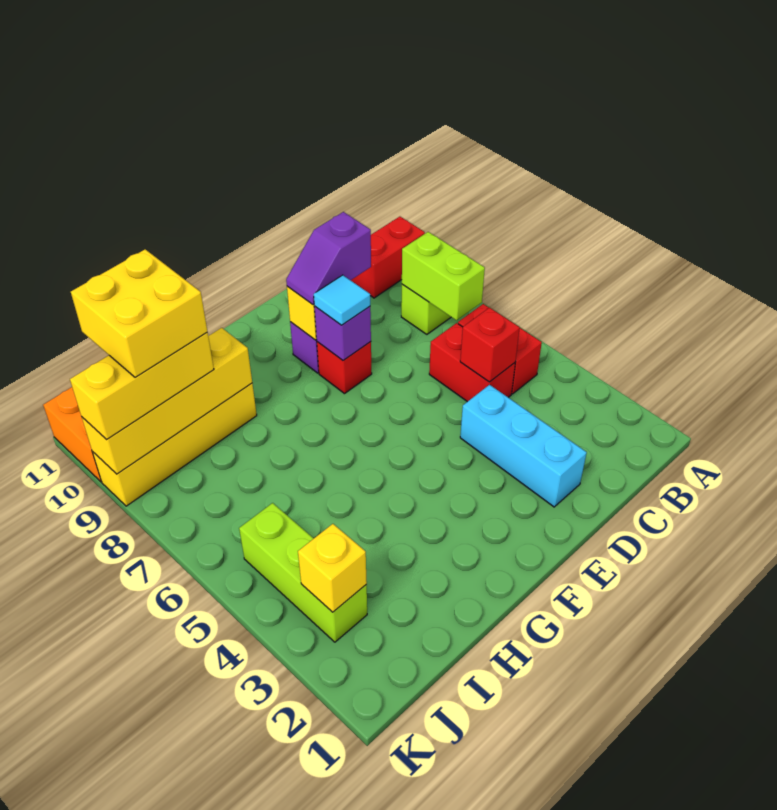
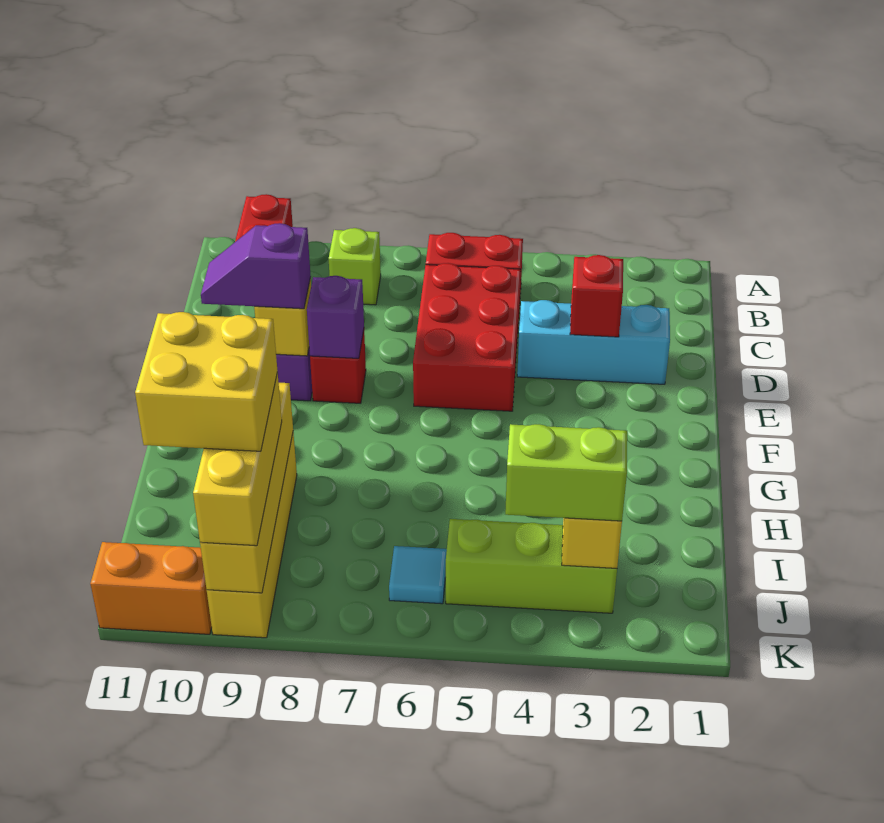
lime brick B7:B8 level 2 -> lime brick J3:J4 level 3
red brick C5:C6 level 1 -> red brick C5:E6 level 1
red brick C5 level 2 -> red brick D3 level 2
purple slope D9:E9 level 3 top D -> purple slope E9:E10 level 3 top 9
cyan tile E8 level 3 -> cyan tile J6 level 1

